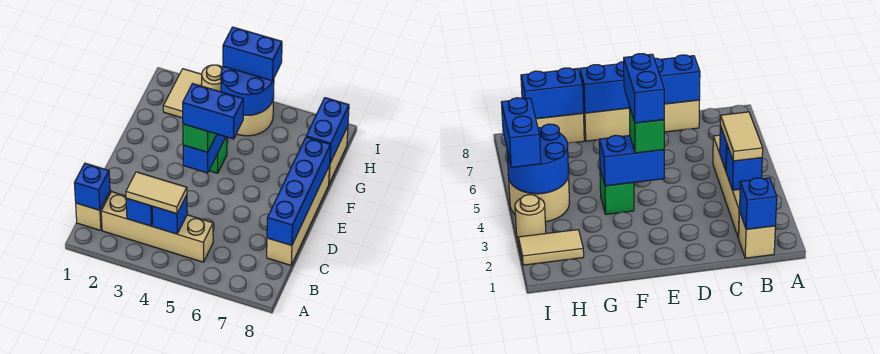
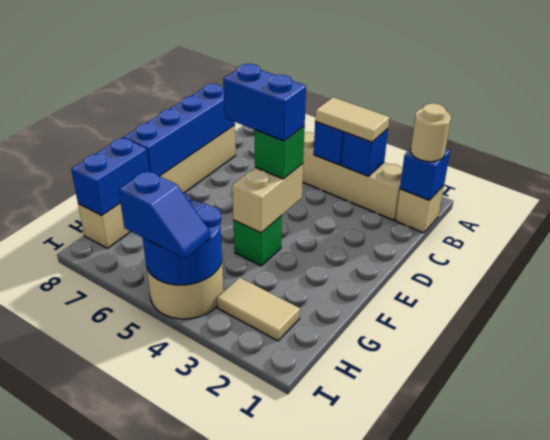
blue brick E4:F4 level 2 -> tan brick E4:F4 level 2
tan tile H2:I2 level 1 -> tan tile H2:H3 level 1
tan round brick I3 level 1 -> tan round brick B1 level 3
blue brick I4:I5 level 3 -> blue slope I4:I5 level 3 top 5

